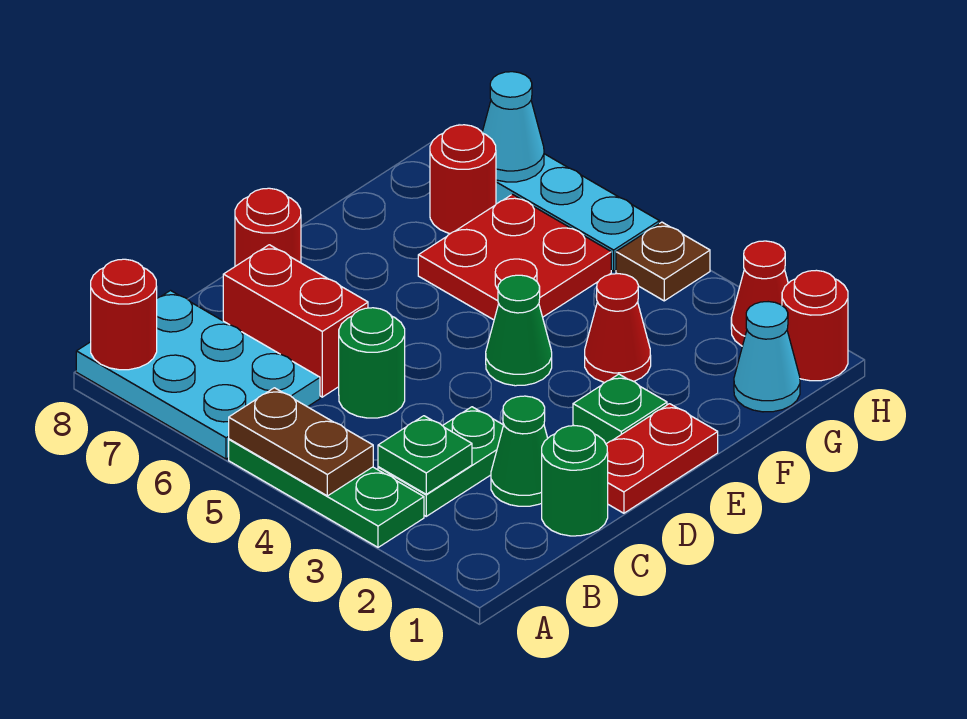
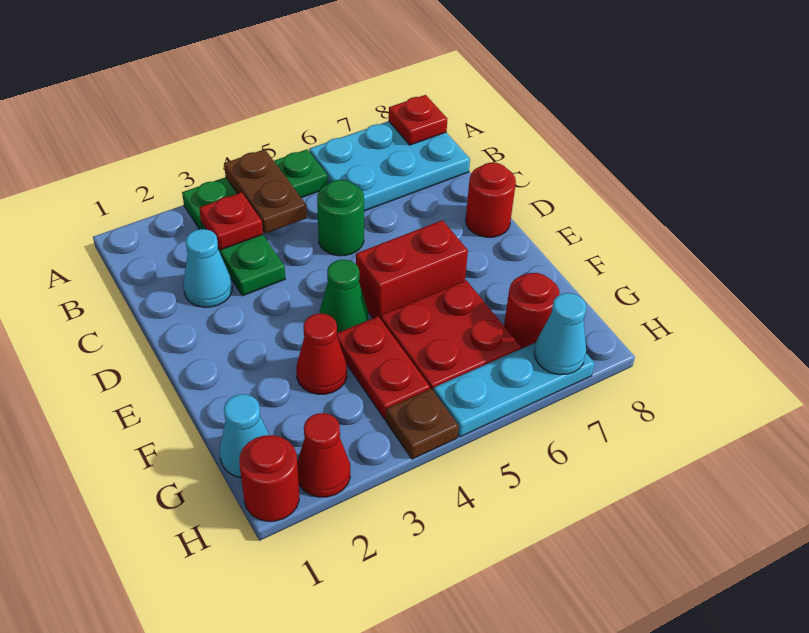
brown plate A4:A5 level 2 -> brown plate A4:B4 level 2
red round brick A8 level 2 -> red plate A8 level 2
green plate B3 level 2 -> red plate B3 level 2
green round brick C1 level 1 -> none
green cone C2 level 1 -> cyan cone C2 level 1
red brick C6:C7 level 1 -> red brick E5:E6 level 1
red plate D1:E1 level 1 -> red plate F4:G4 level 1
green plate E2 level 1 -> none

